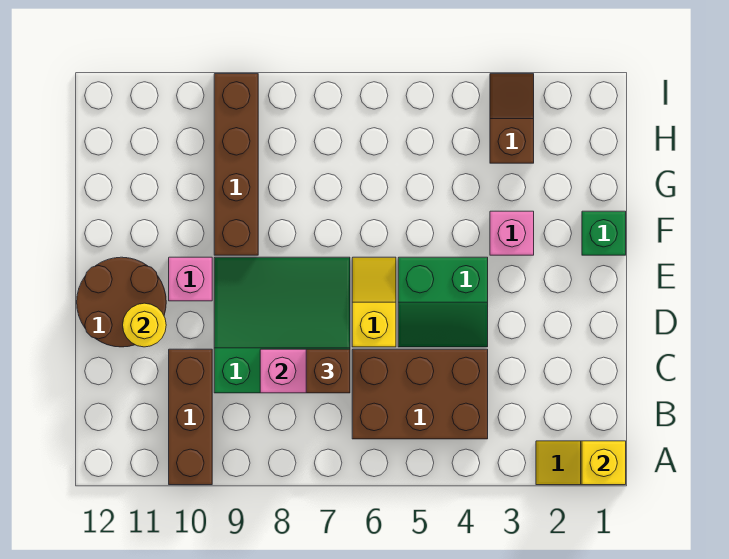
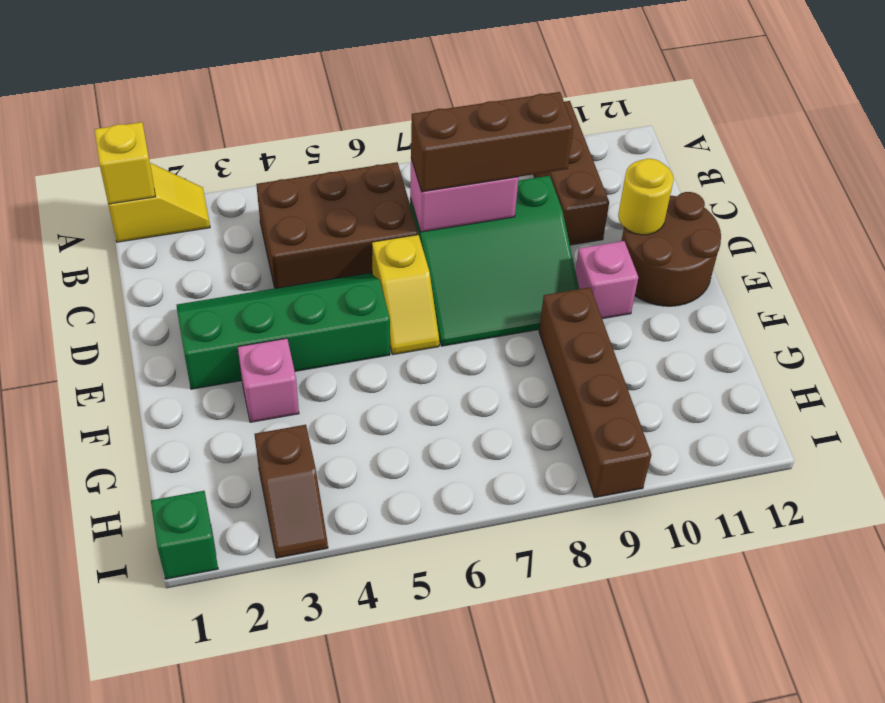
brown brick C7 level 3 -> brown brick C7:C9 level 3
green slope D4:E5 level 1 top E -> green slope D2:E5 level 1 top E
green brick F1 level 1 -> green brick I1 level 1

